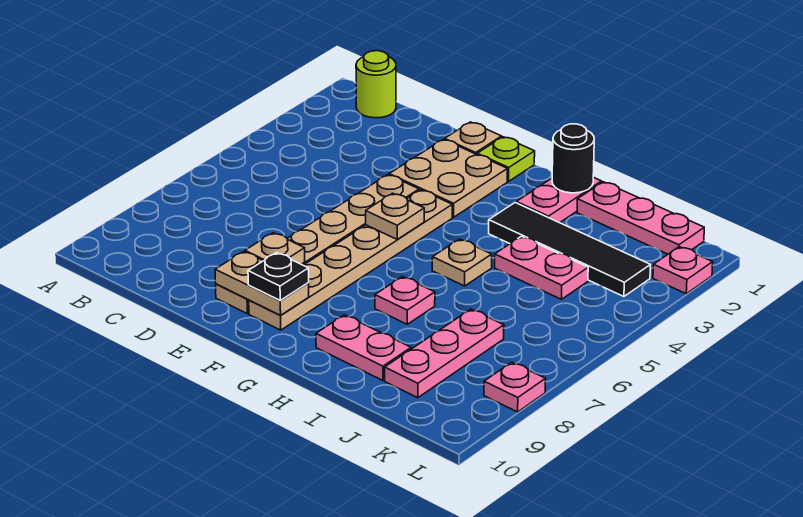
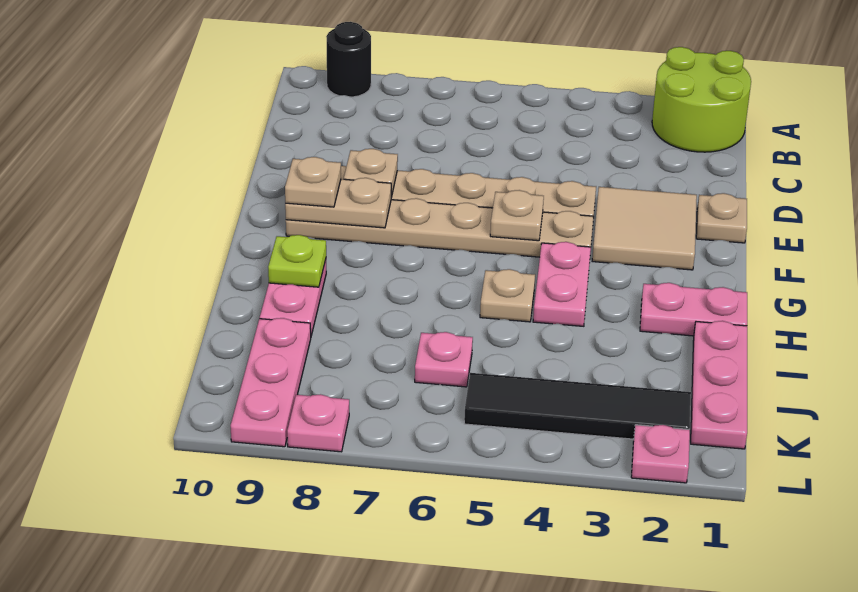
lime round brick B1 level 1 -> lime round brick A1:B2 level 1
tan plate E2:F3 level 1 -> tan tile E2:F3 level 1
tan plate E9:F9 level 2 -> tan plate F8:F9 level 2
lime plate F1 level 1 -> lime plate H9 level 2
black plate F9 level 3 -> tan plate F9 level 3
black round brick H1 level 2 -> black round brick A9 level 1
black tile H3:K3 level 1 -> black tile K2:K5 level 1
pink plate H7 level 1 -> pink plate J6 level 1
pink plate I4:J4 level 1 -> pink plate G4:H4 level 1
pink plate J7:J9 level 1 -> pink plate J9:L9 level 1

